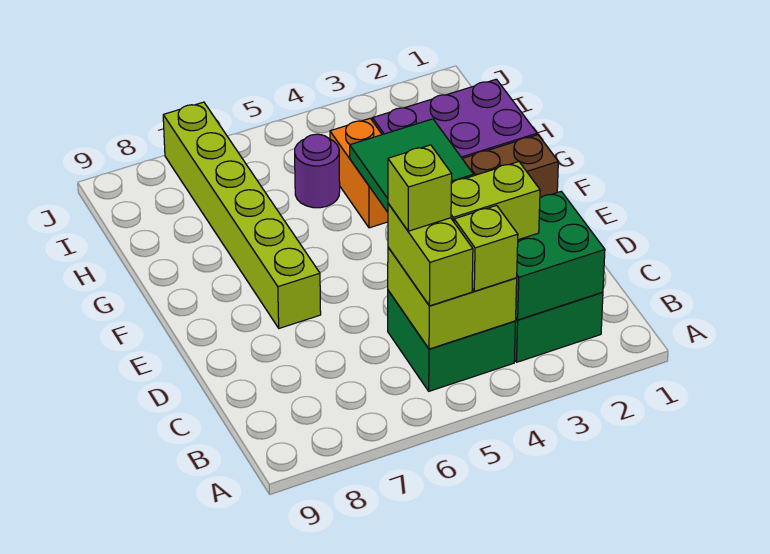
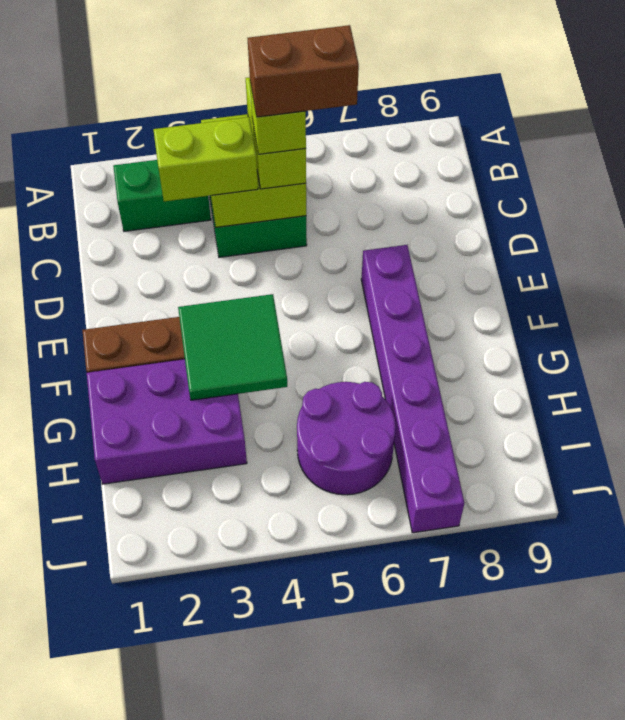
green brick B2:C3 level 2 -> none
lime brick B4 level 3 -> none
none -> brown brick C5:C6 level 5
lime brick E7:J7 level 1 -> purple brick E7:J7 level 1
orange brick G4:H4 level 1 -> none
purple round brick H5 level 1 -> purple round brick H5:I6 level 1

